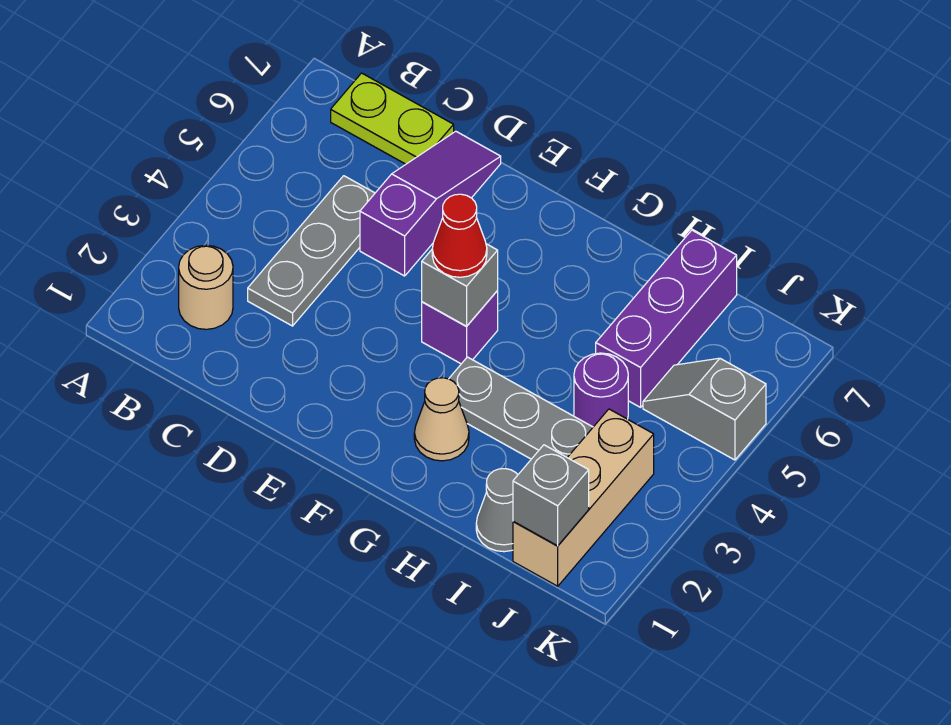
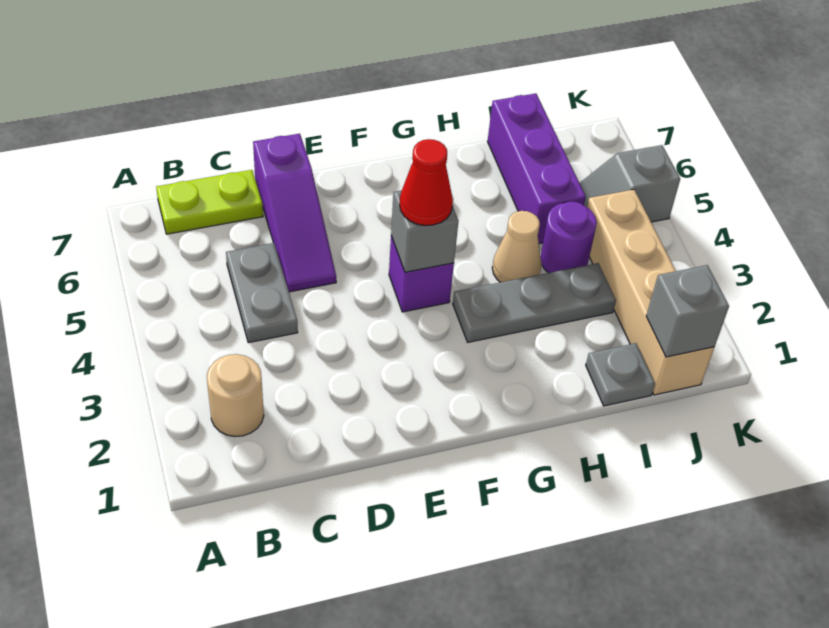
grey plate C3:C5 level 1 -> grey plate C4:C5 level 1
purple slope D5:D7 level 1 top 5 -> purple slope D5:D7 level 1 top 7
tan cone G2 level 1 -> tan cone H4 level 1
grey cone I1 level 1 -> grey plate I1 level 1
tan brick J1:J3 level 1 -> tan brick J1:J4 level 1

